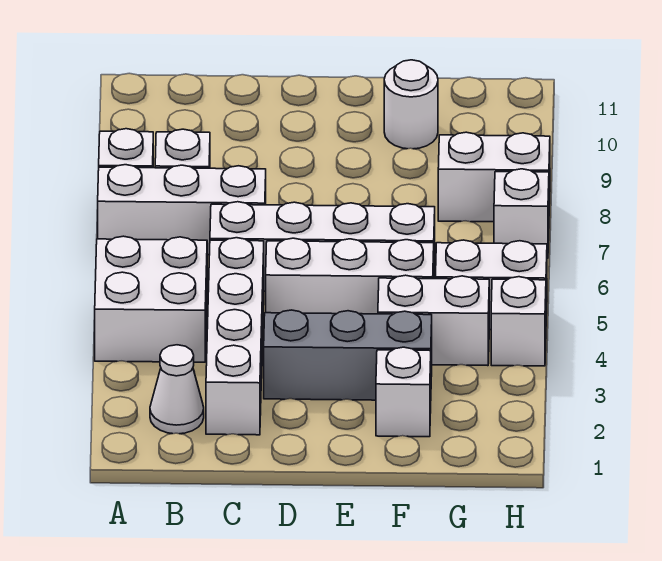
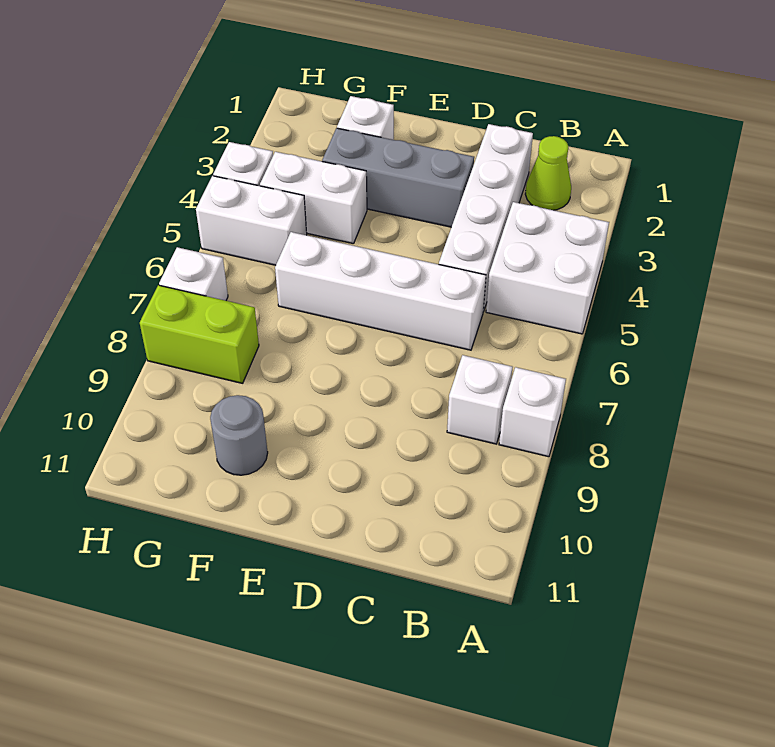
white brick A7:C7 level 1 -> none
white cone B2 level 1 -> lime cone B2 level 1
white brick D5:F5 level 1 -> none
white round brick F10 level 1 -> grey round brick F10 level 1
white brick G8:H8 level 1 -> lime brick G8:H8 level 1

